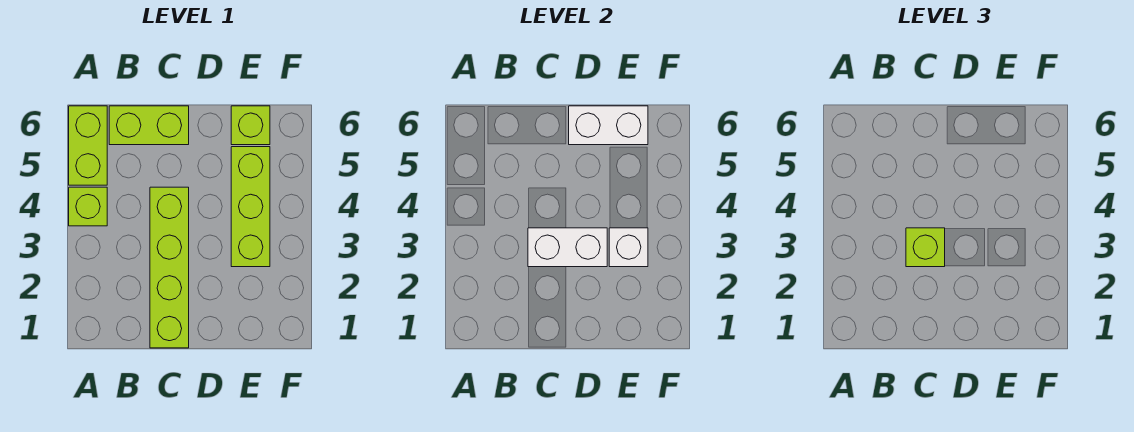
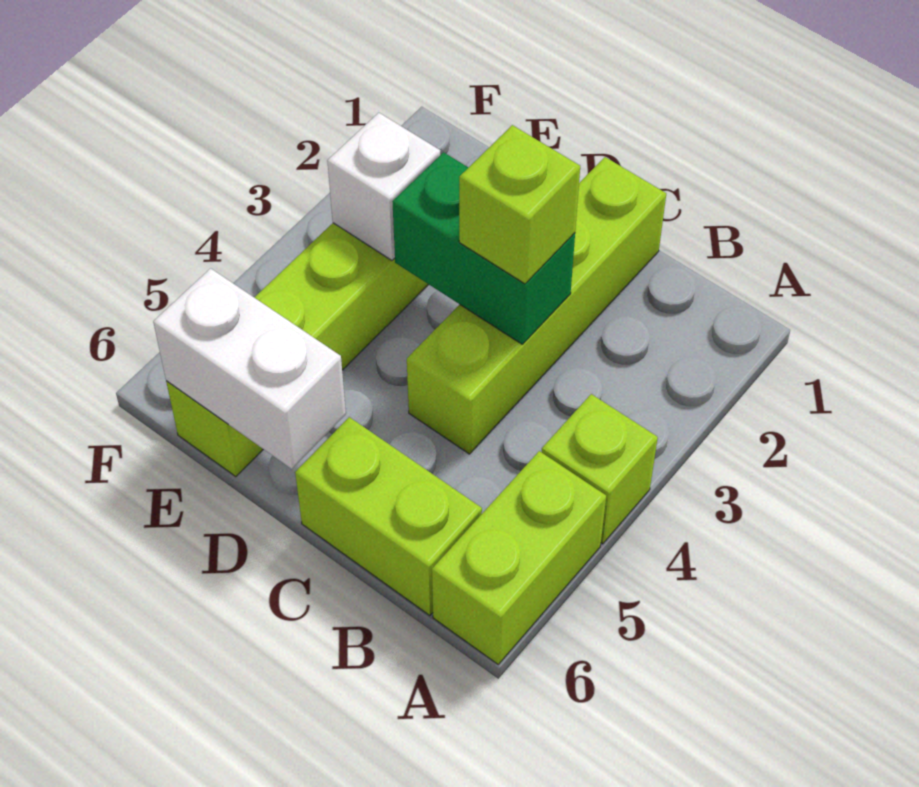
white brick C3:D3 level 2 -> green brick C3:D3 level 2

